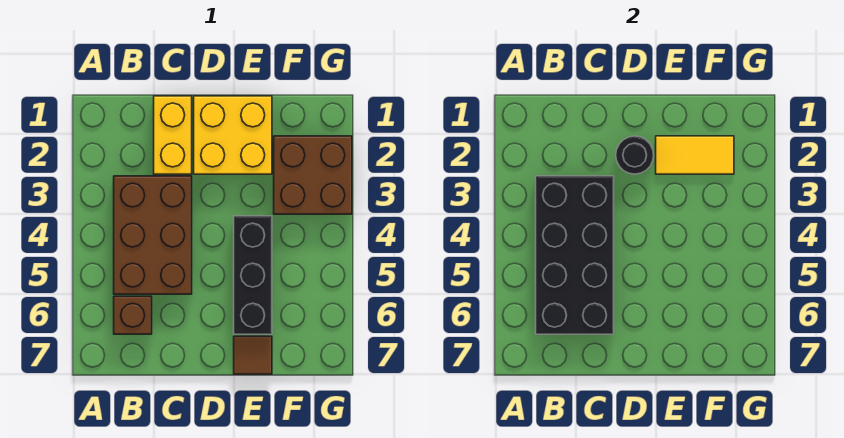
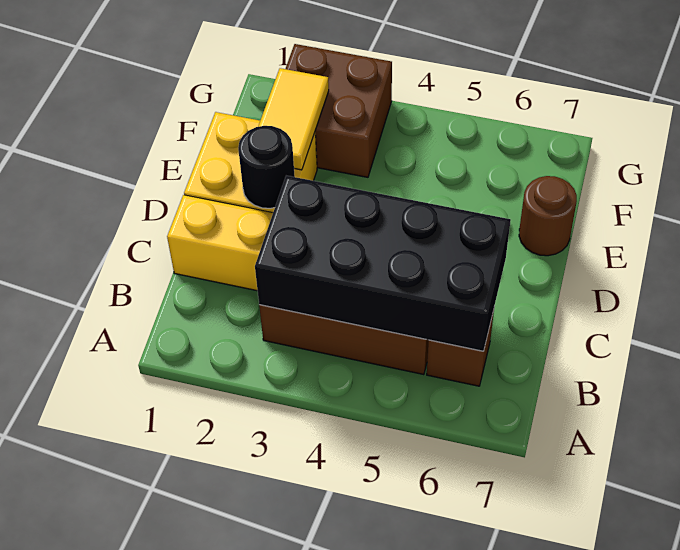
black brick E4:E6 level 1 -> none
brown tile E7 level 1 -> brown round brick E7 level 1

